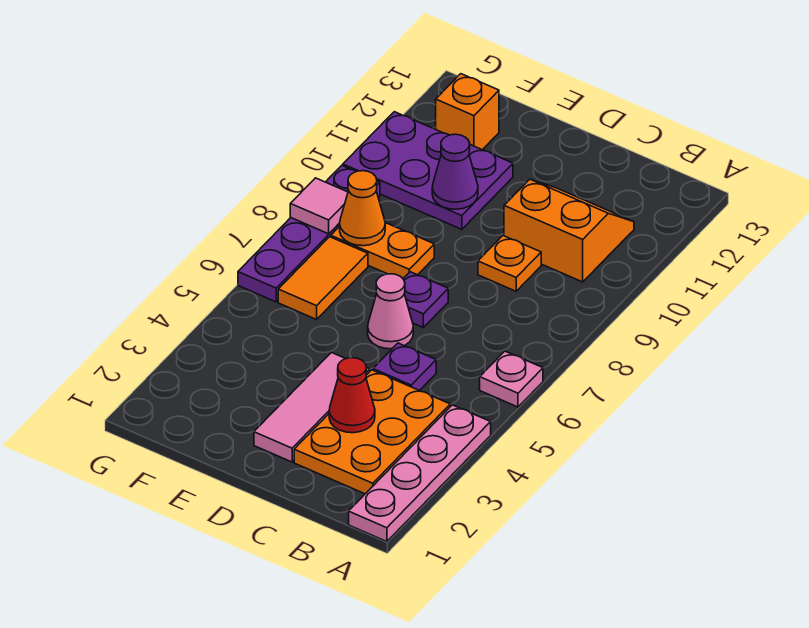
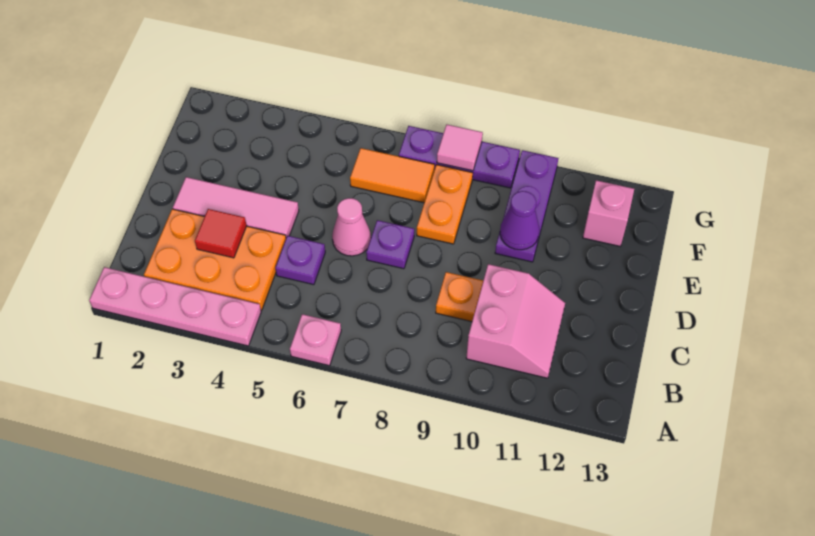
orange slope B10:C11 level 1 top 10 -> pink slope B10:C11 level 1 top 10
red cone C3 level 2 -> red tile C3 level 2
purple plate E10:G11 level 1 -> purple plate E10:G10 level 1
orange cone F8 level 2 -> none
orange brick F12 level 1 -> pink brick F12 level 1
purple plate G6:G9 level 1 -> purple plate G7:G9 level 1

